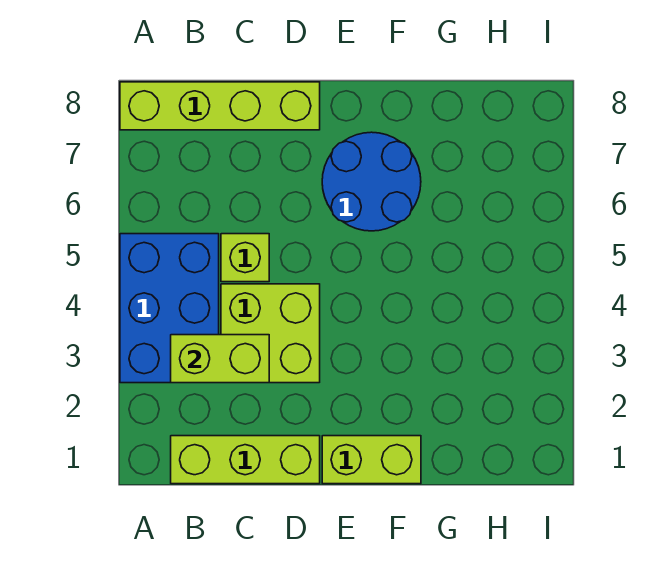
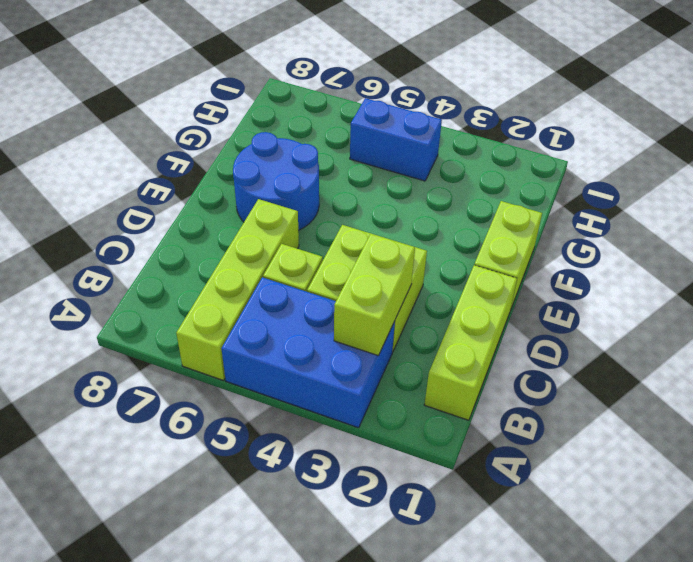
lime brick A8:D8 level 1 -> lime brick A6:D6 level 1
none -> blue brick H4:H5 level 1

